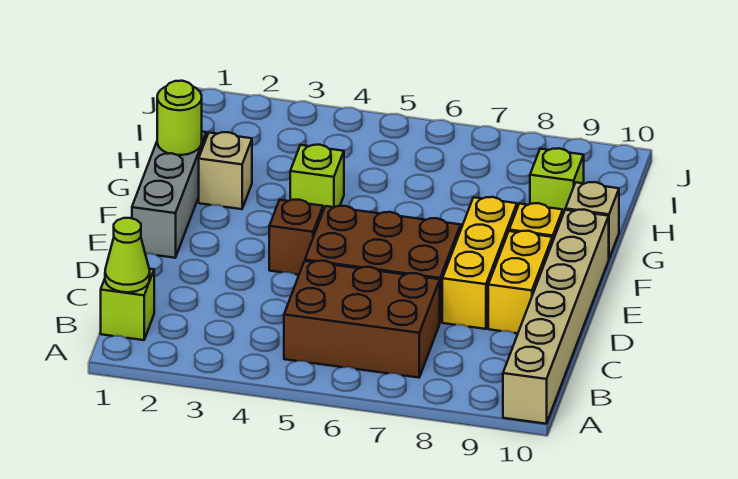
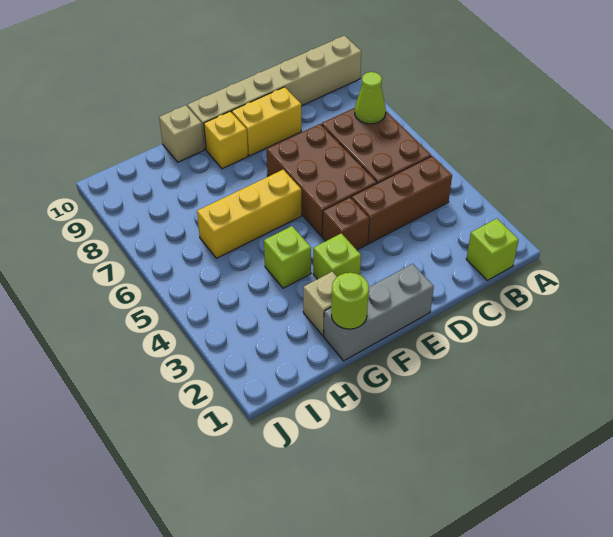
lime cone B1 level 2 -> lime cone B7 level 2
none -> brown brick B4:D4 level 1
yellow brick D8:F8 level 1 -> yellow brick F6:H6 level 1
lime brick H9 level 1 -> lime brick F3 level 1

